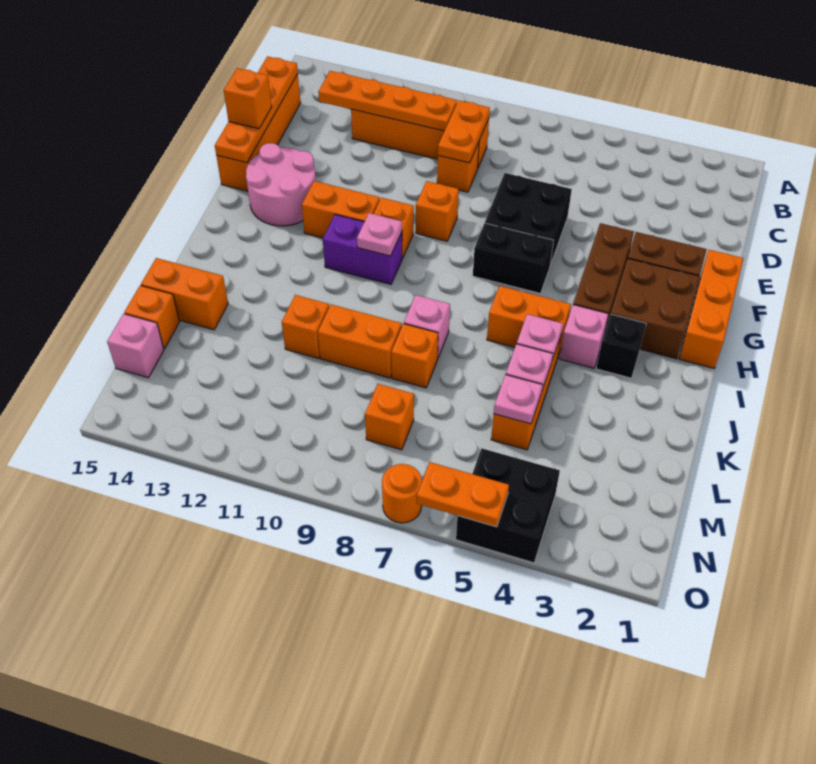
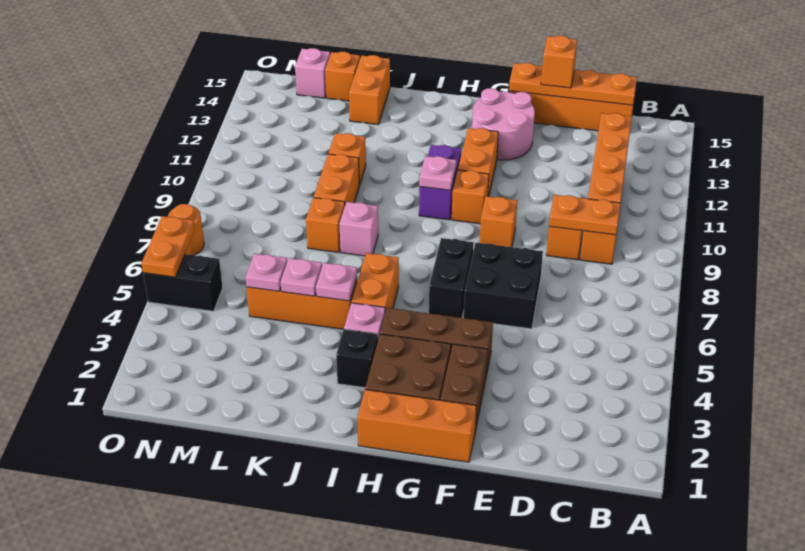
orange brick M8 level 1 -> none
black brick N4:O5 level 1 -> black brick N5:O5 level 1

